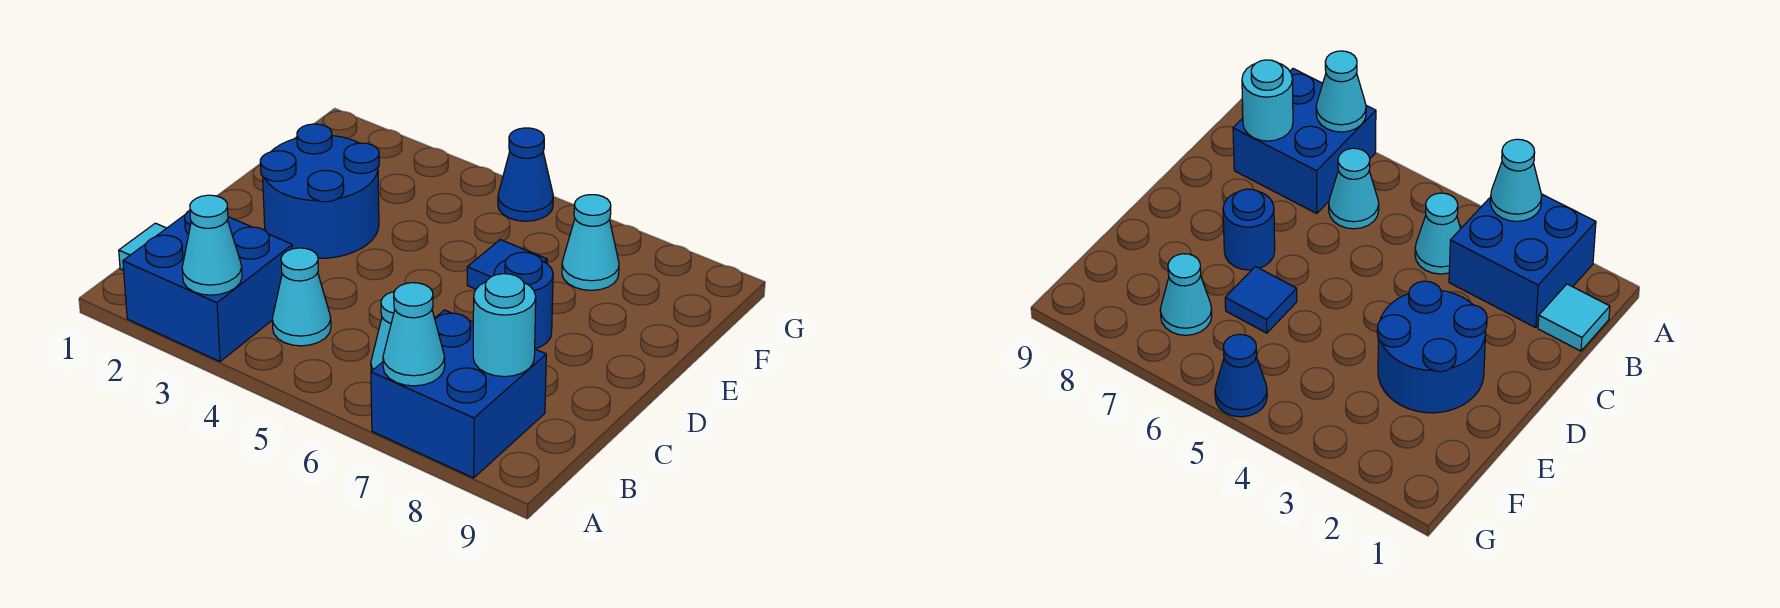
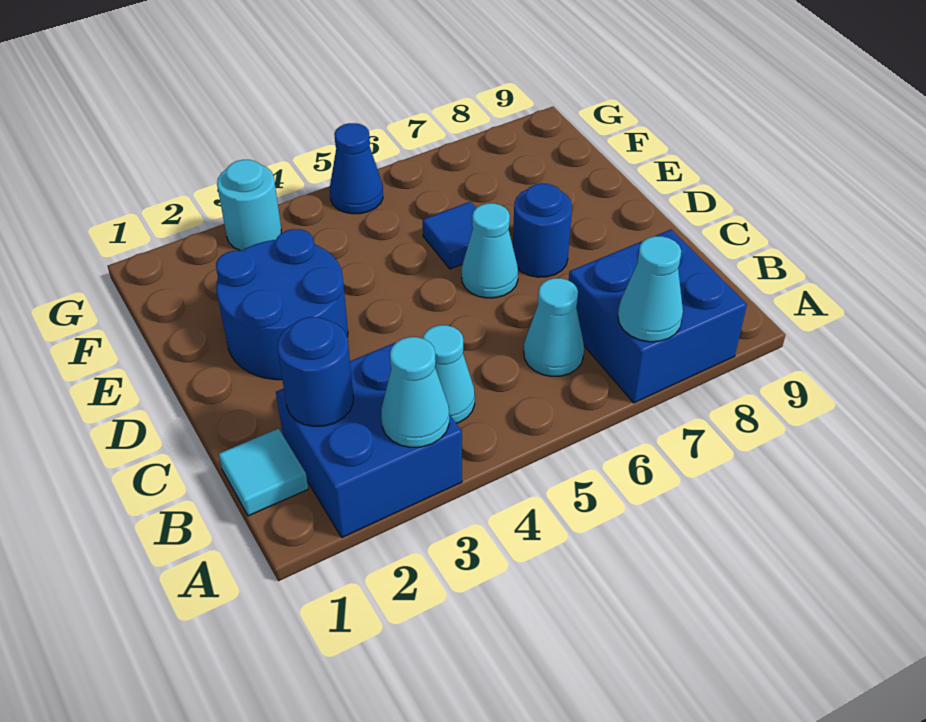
none -> blue round brick B2 level 2
cyan round brick B8 level 2 -> cyan round brick G3 level 1
cyan cone F7 level 1 -> cyan cone D6 level 1

